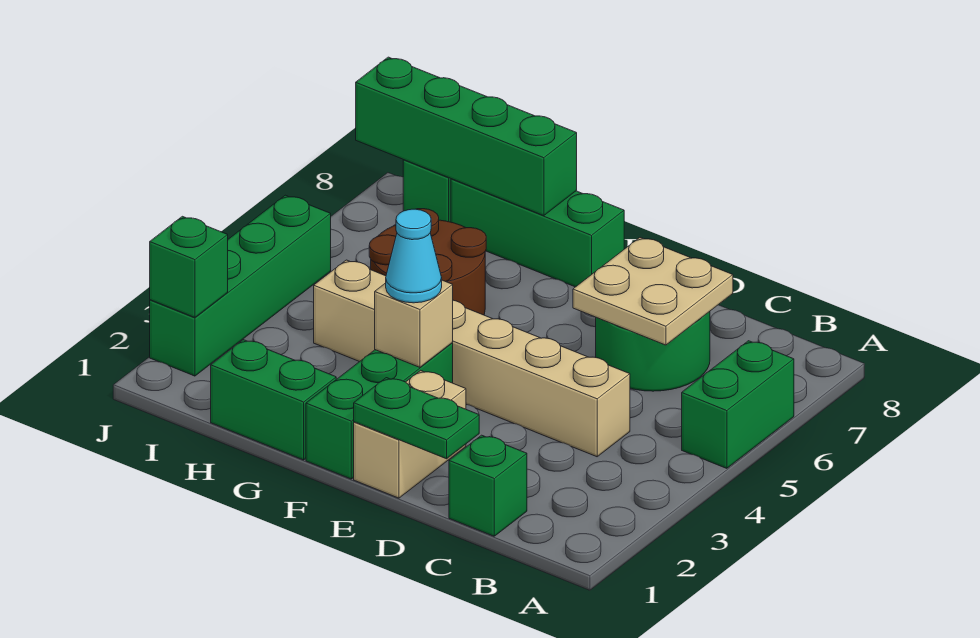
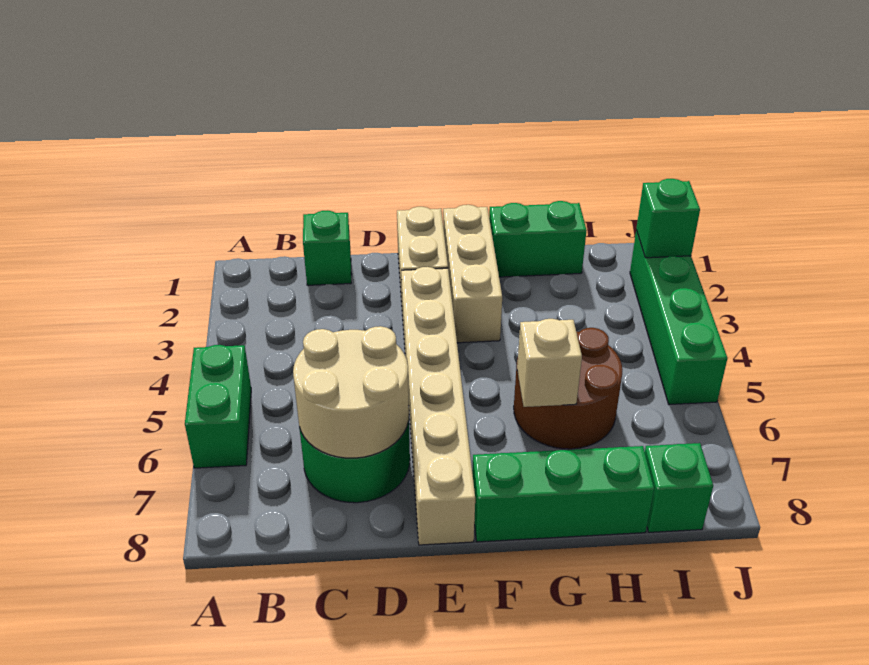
tan brick C4:H4 level 1 -> tan brick E3:E8 level 1
tan plate C6:D7 level 2 -> tan round brick C6:D7 level 2
green plate D1:E1 level 2 -> none
green brick F1:F3 level 1 -> tan brick F1:F3 level 1
tan brick F3 level 2 -> tan brick G6 level 2
cyan cone F3 level 3 -> none
green brick G8:J8 level 2 -> none

